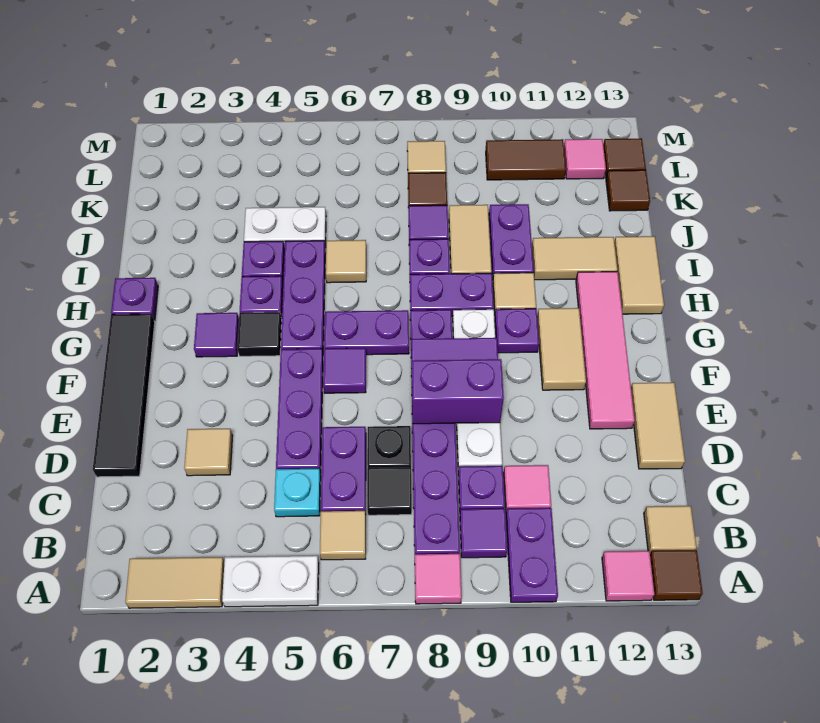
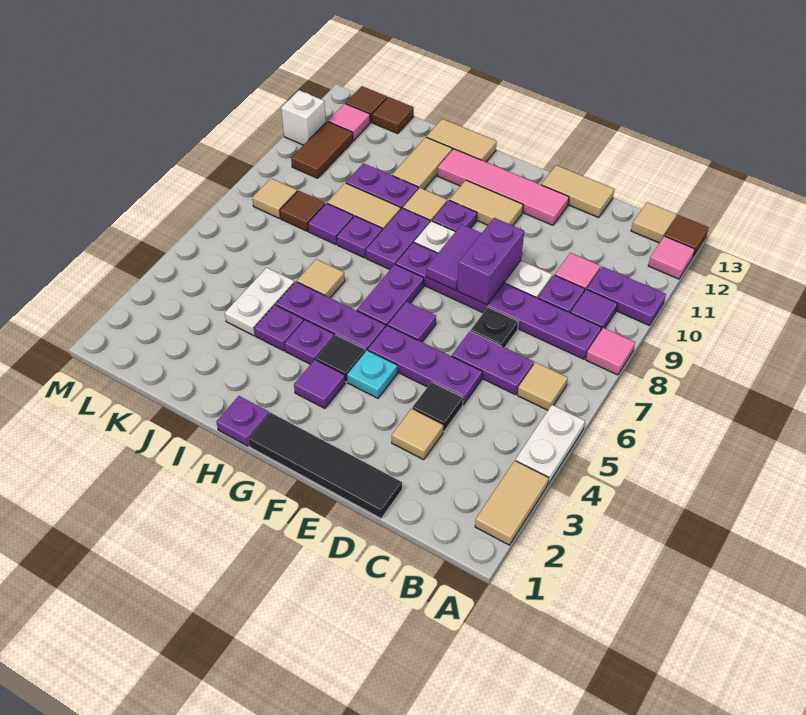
cyan plate C5 level 1 -> cyan plate F4 level 1
black tile C7 level 1 -> black tile D4 level 1
none -> white brick M11 level 1

